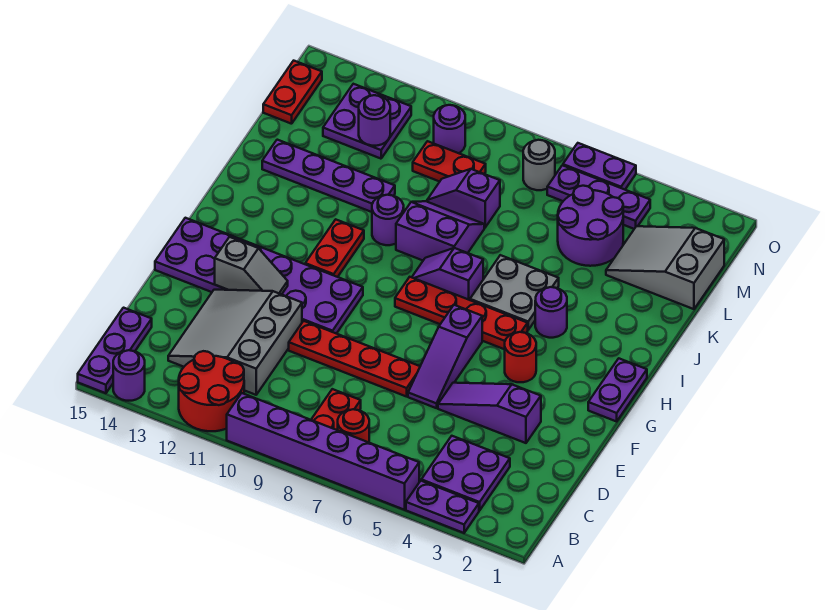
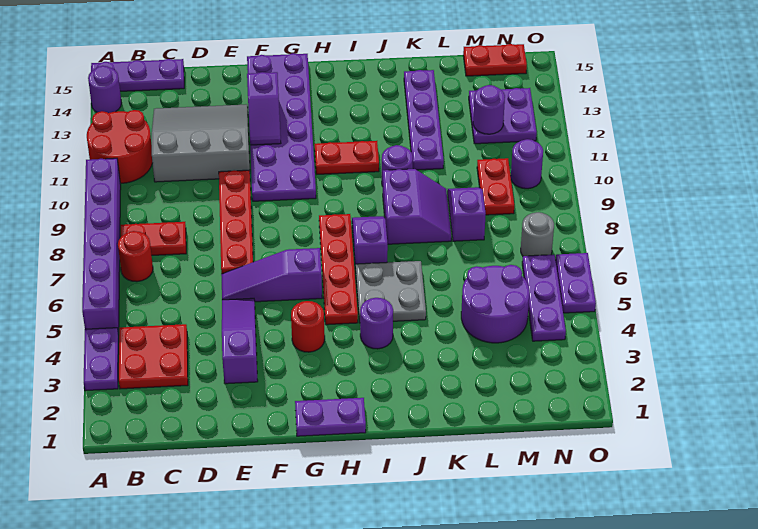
purple plate B3:C4 level 1 -> red plate B3:C4 level 1
grey slope F12:F13 level 2 top 13 -> purple slope F12:F13 level 2 top 13
grey slope L1:M3 level 1 top 1 -> none

